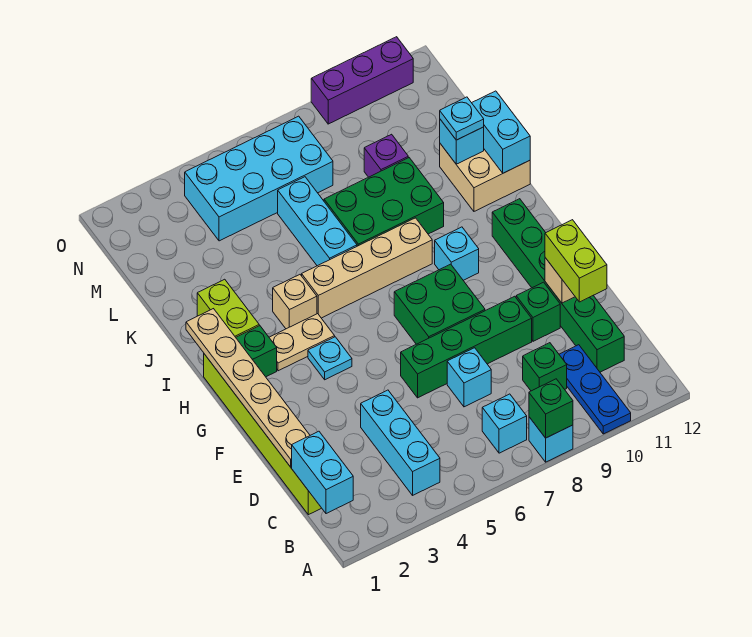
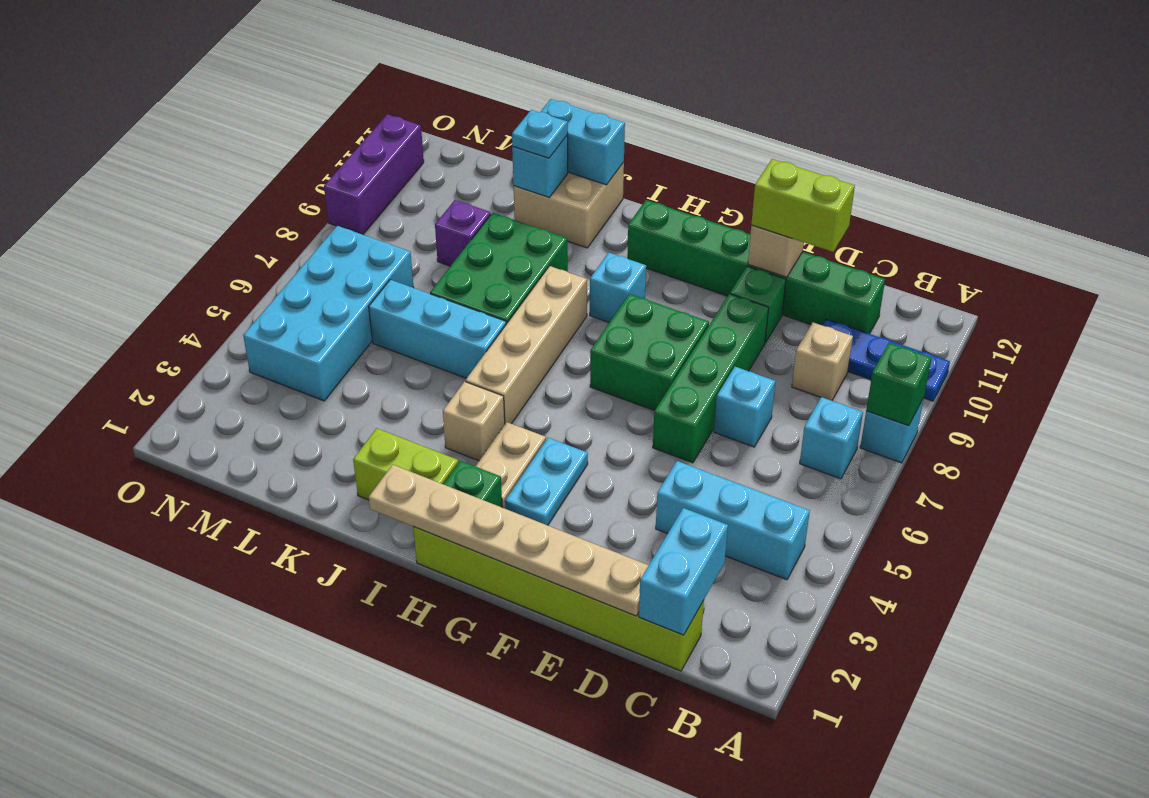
cyan brick B1:C1 level 2 -> cyan brick C1:C2 level 2
green brick C9 level 1 -> tan brick C9 level 1
cyan plate G4 level 1 -> cyan plate G3:G4 level 1

